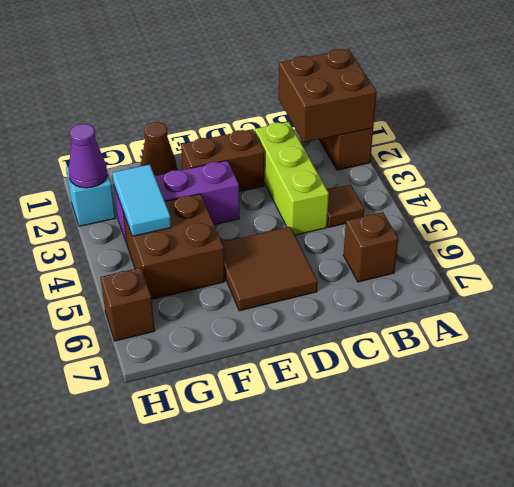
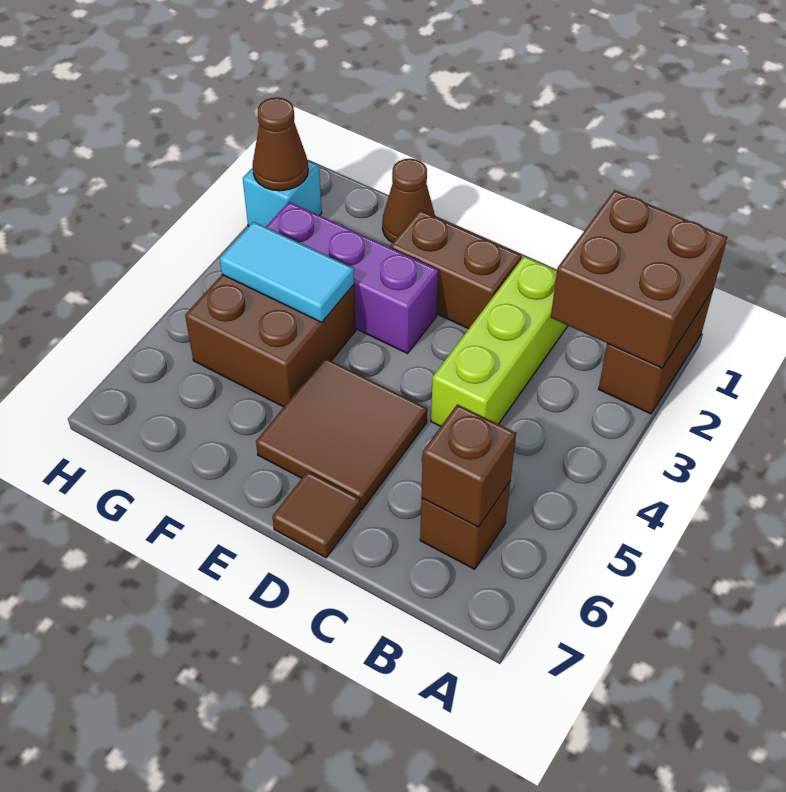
brown tile B4 level 1 -> brown tile D7 level 1
cyan tile G3:G4 level 2 -> cyan tile F4:G4 level 2
purple cone H2 level 2 -> brown cone H2 level 2
brown brick H6 level 1 -> brown brick B6 level 2

